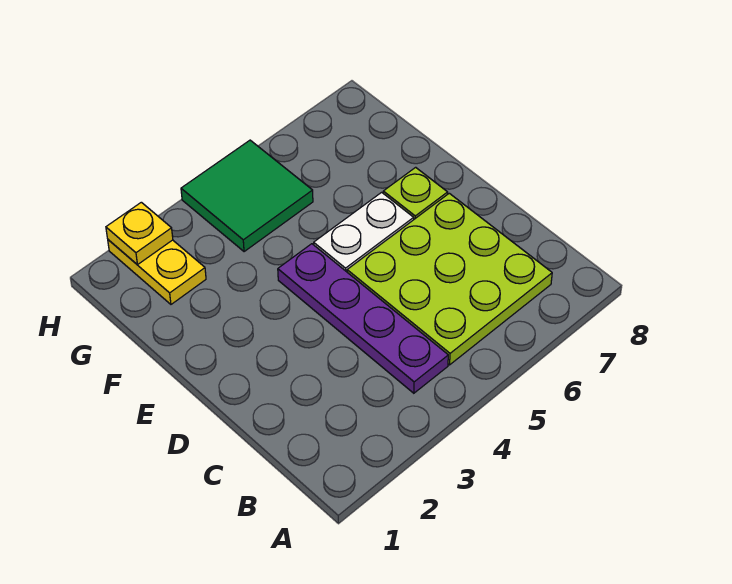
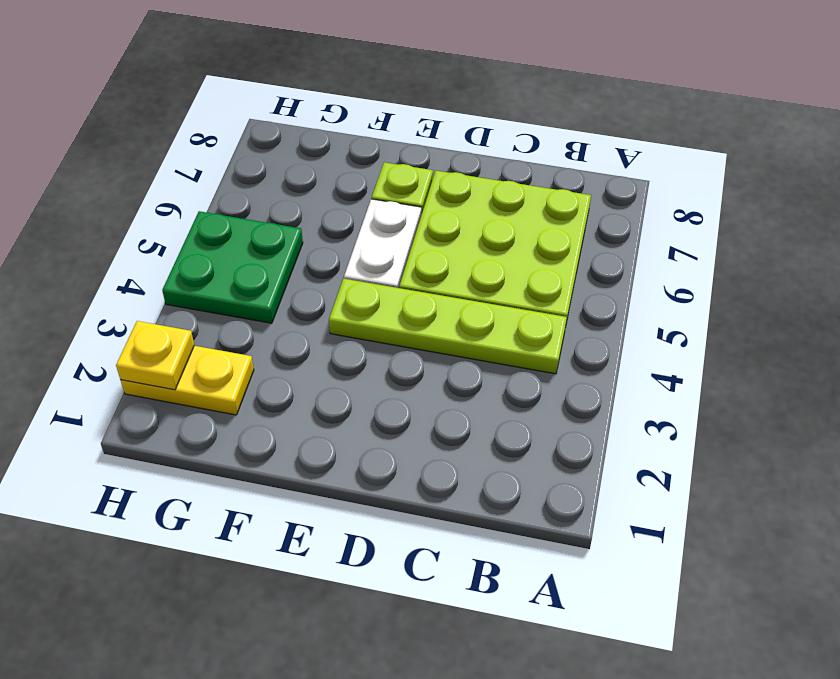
purple plate B4:E4 level 1 -> lime plate B4:E4 level 1
green tile G4:H5 level 1 -> green plate G4:H5 level 1

